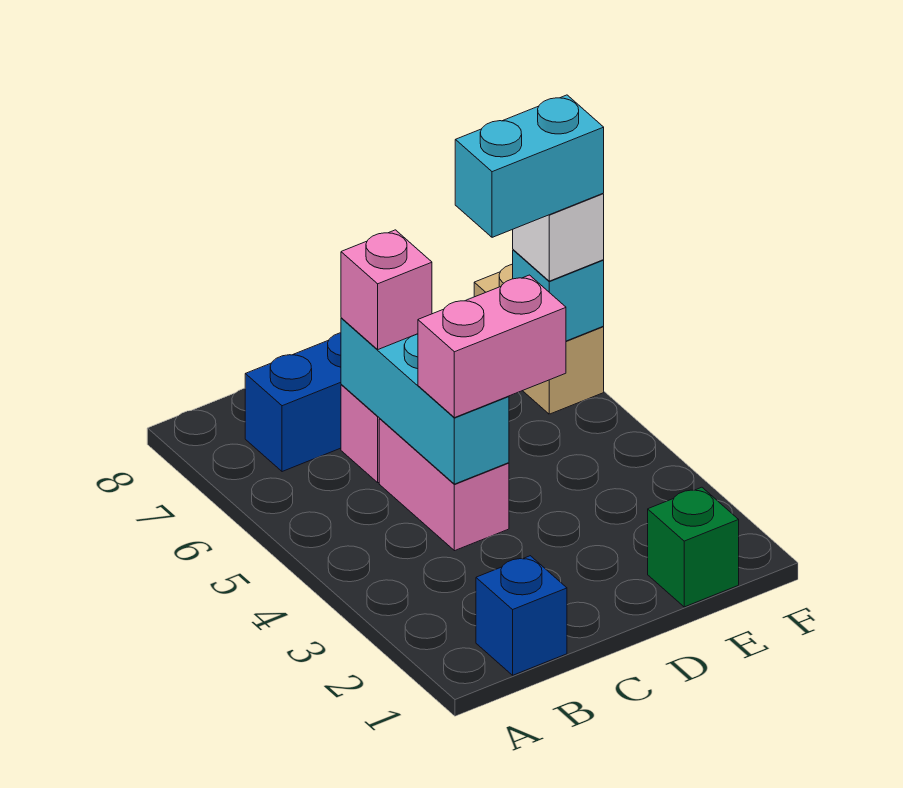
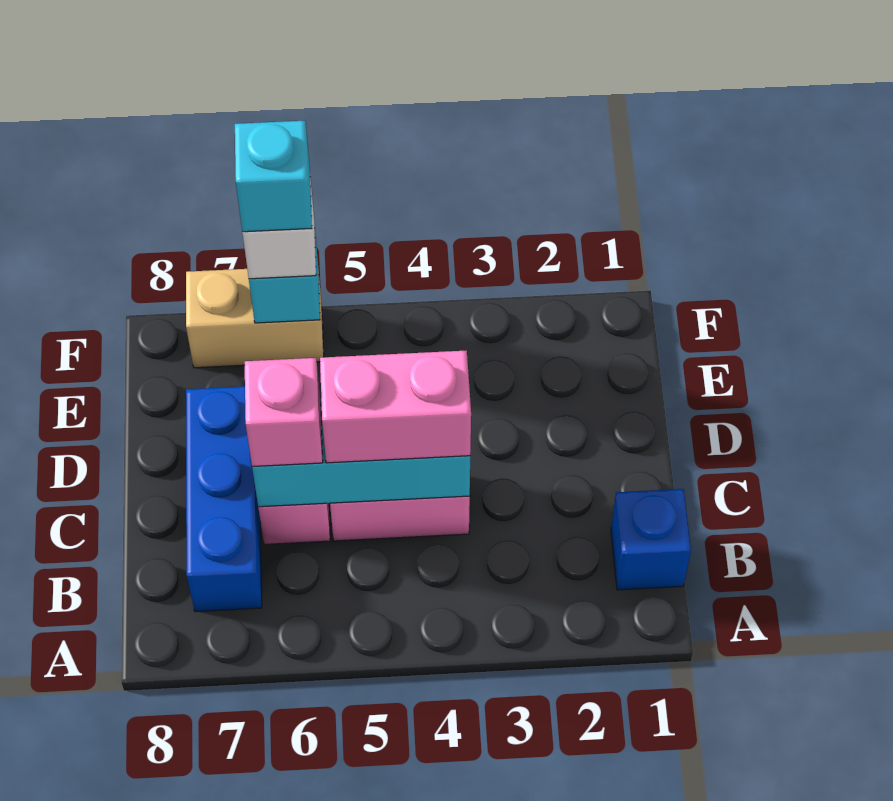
pink brick C4:D4 level 3 -> pink brick C4:C5 level 3
green brick E1 level 1 -> none
cyan brick E6:F6 level 4 -> cyan brick F6 level 4

